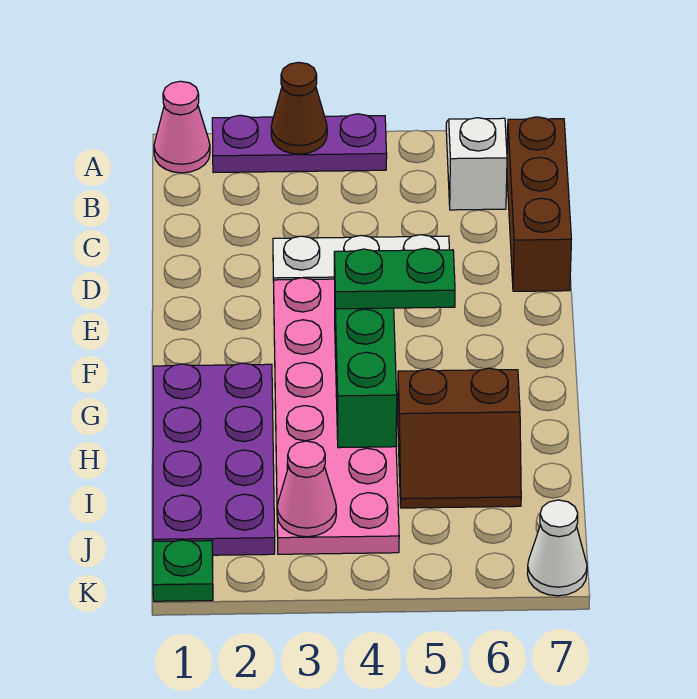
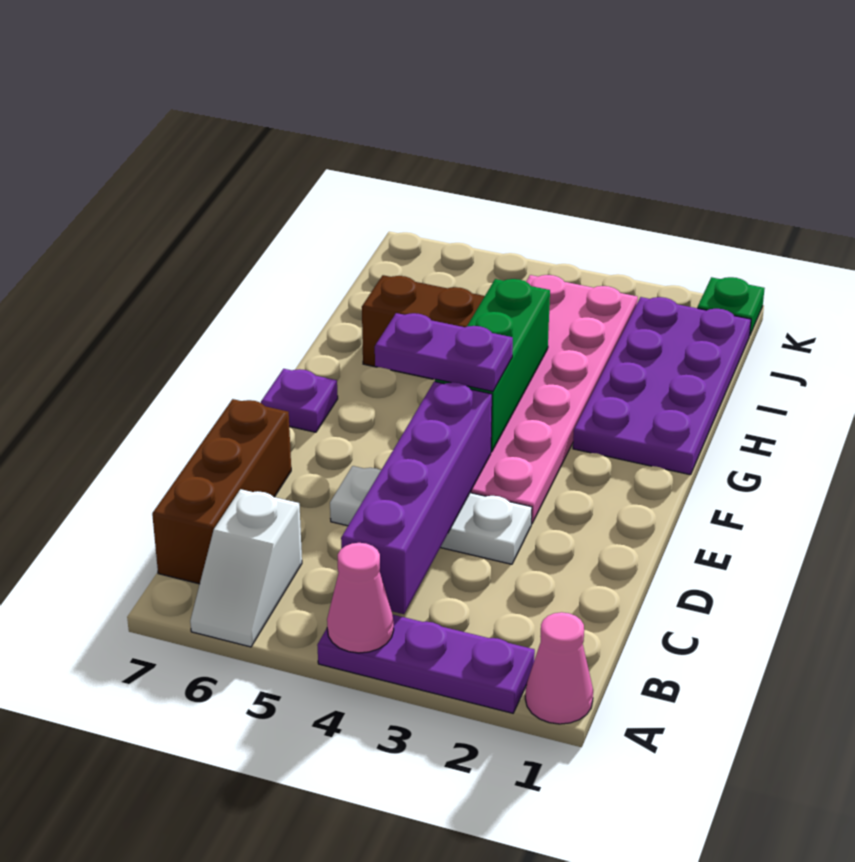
brown cone A3 level 2 -> none
none -> purple brick B4:E4 level 2
green plate F4:F5 level 3 -> purple plate F4:F5 level 3
none -> purple plate F7 level 1
pink cone J3 level 2 -> pink cone A4 level 2
white cone K7 level 1 -> none

